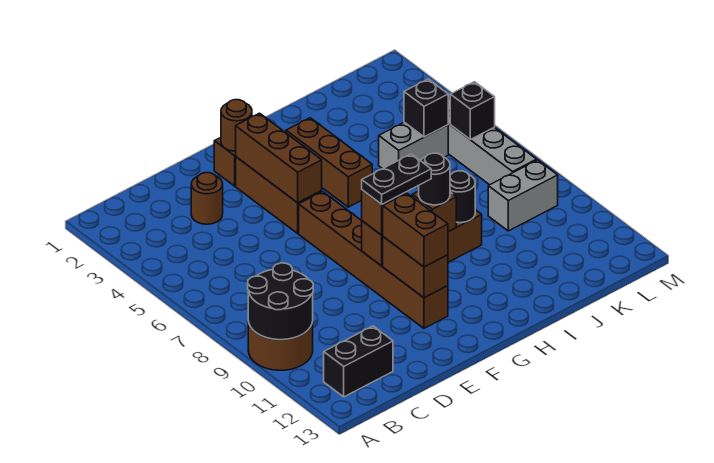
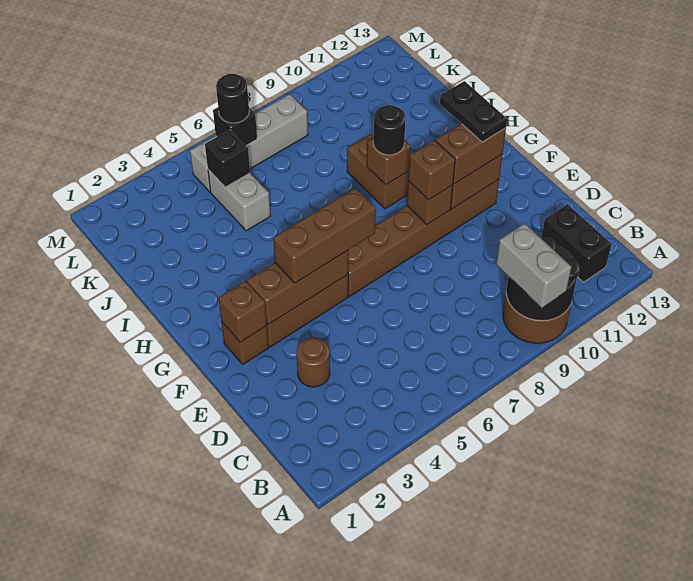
brown round brick F2 level 2 -> brown brick F2 level 2
black plate F9:G9 level 4 -> black plate F11:G11 level 4
brown brick H3:H5 level 1 -> brown brick F4:F6 level 3
black round brick I9 level 2 -> black round brick L6 level 3
grey brick K9:L9 level 1 -> grey brick A9:B9 level 3

